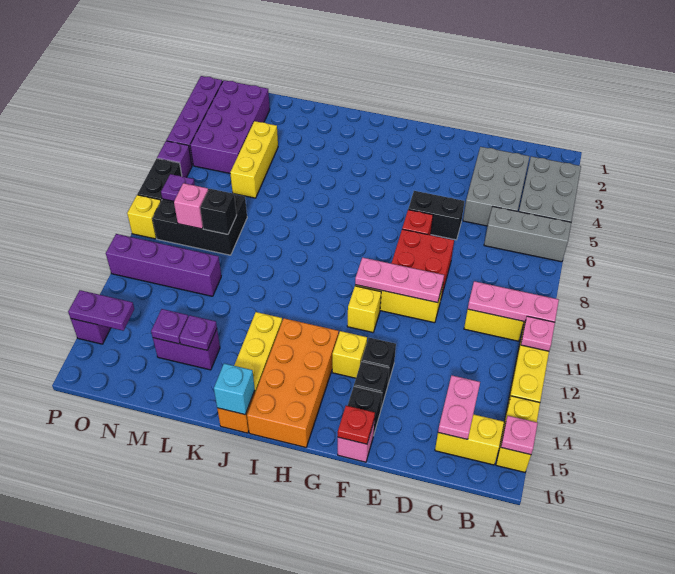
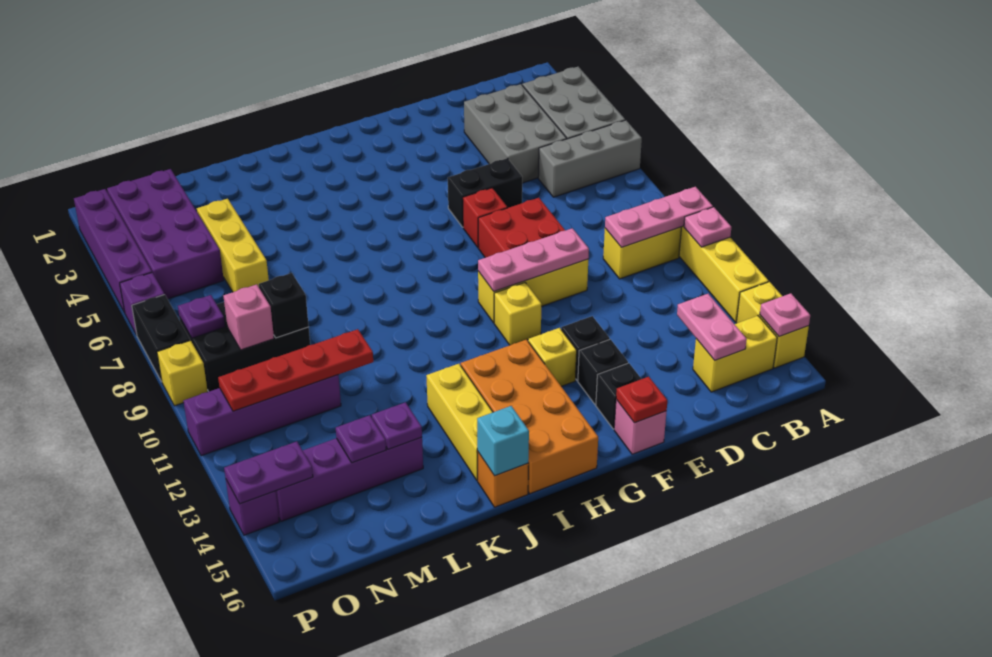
none -> red plate L11:O11 level 2
purple brick L14:M14 level 1 -> purple brick L14:O14 level 1

